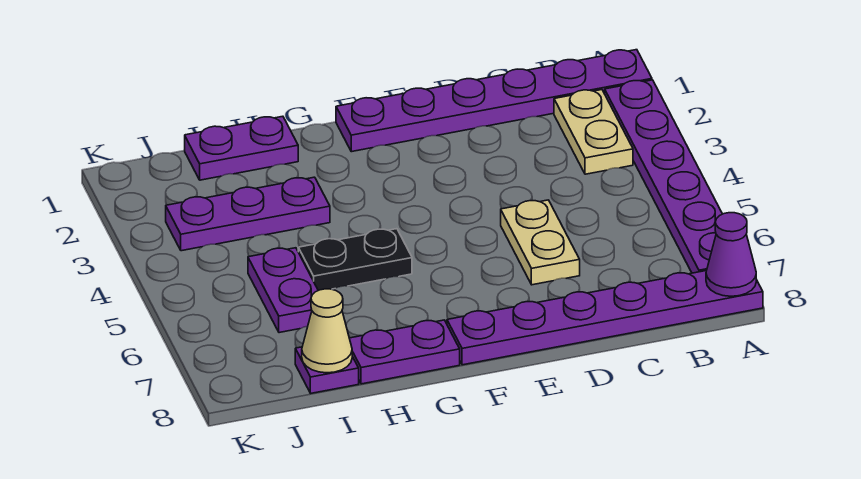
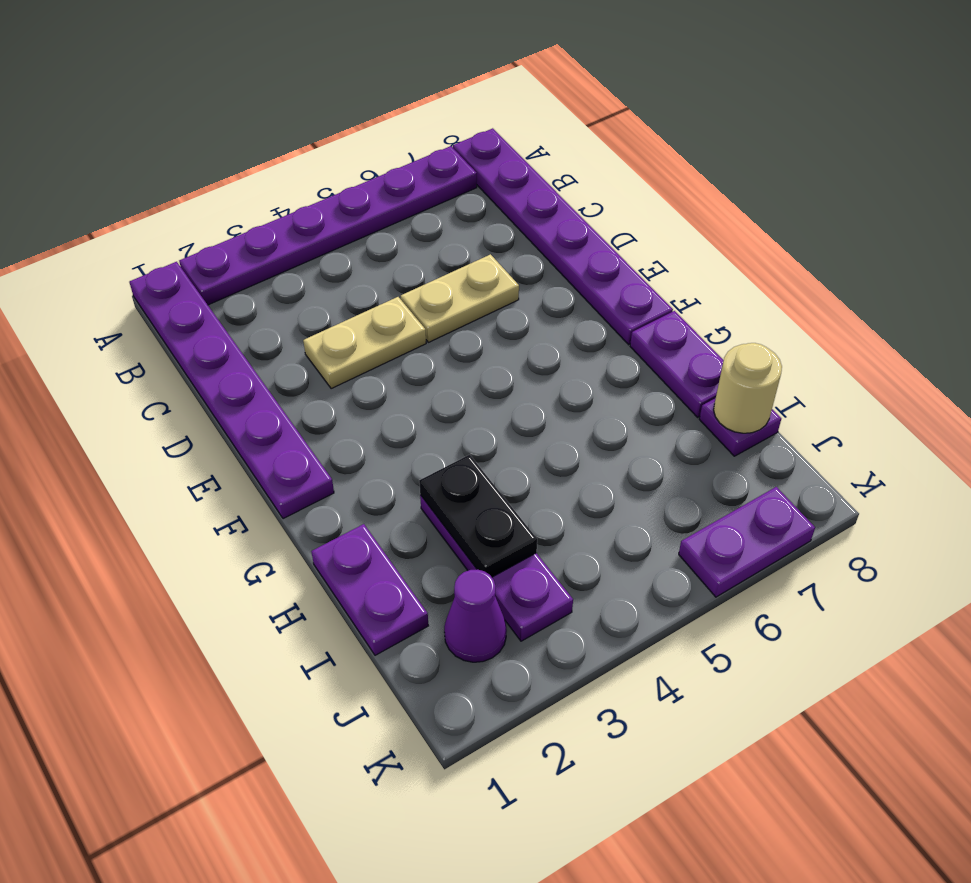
purple cone A8 level 2 -> purple cone J2 level 1
tan plate B2:B3 level 1 -> tan plate D3:D4 level 1
black plate G5:H5 level 1 -> black plate H3:I3 level 2
purple plate I5:I6 level 1 -> purple plate K6:K7 level 1
tan cone I8 level 2 -> tan round brick I8 level 2

